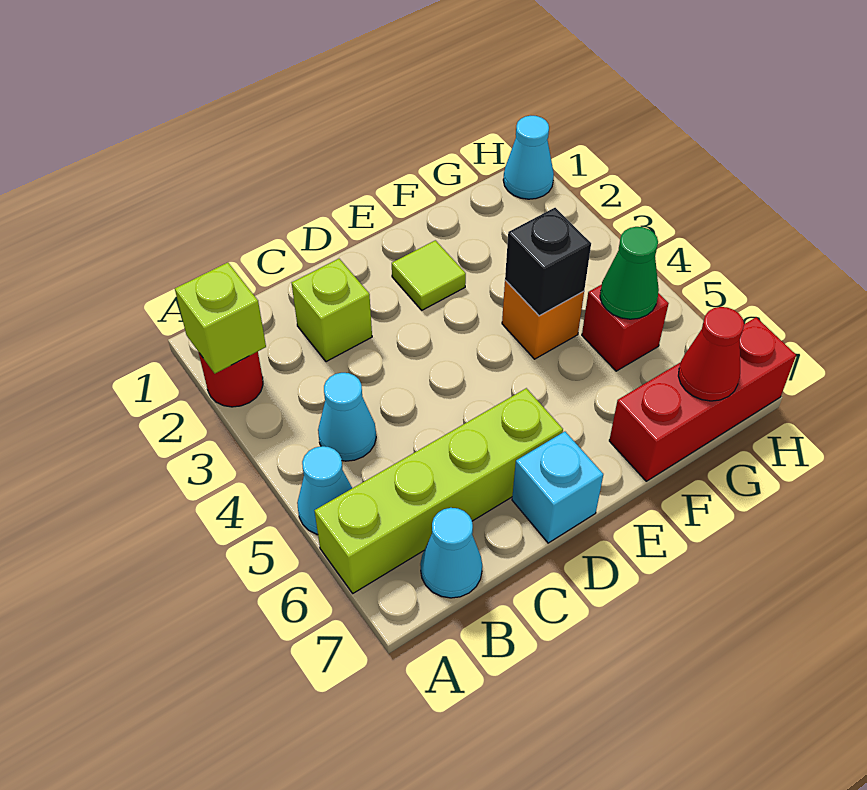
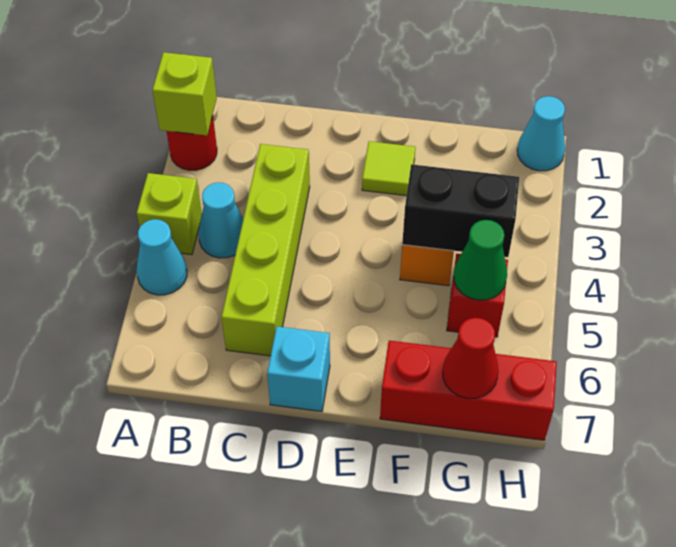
lime brick A6:D6 level 1 -> lime brick C3:C6 level 1
cyan cone B7 level 1 -> none
lime brick C2 level 1 -> lime brick A4 level 1
black brick F4 level 2 -> black brick F4:G4 level 2

